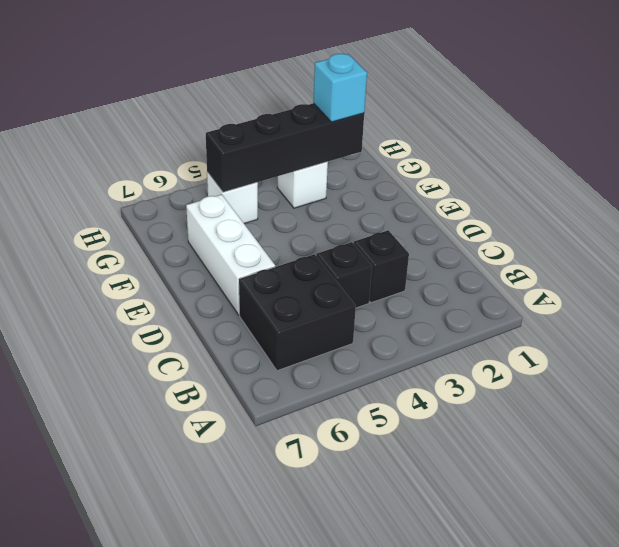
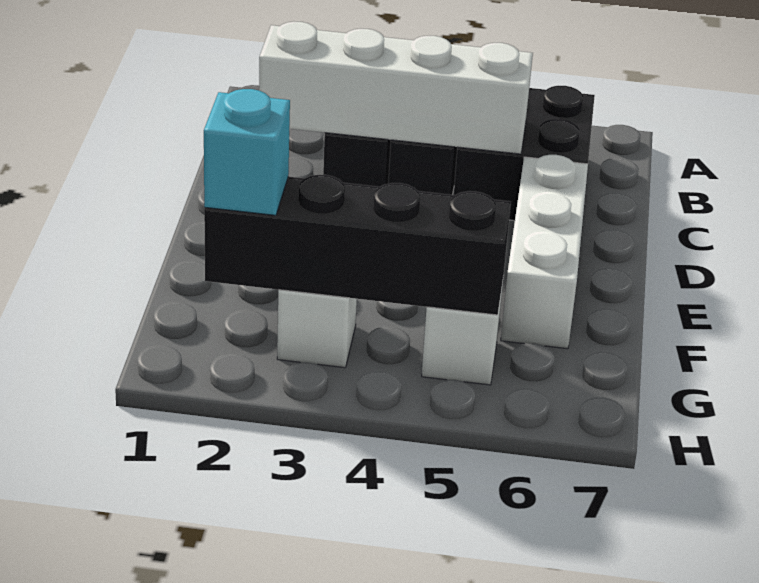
none -> white brick C2:C5 level 2

